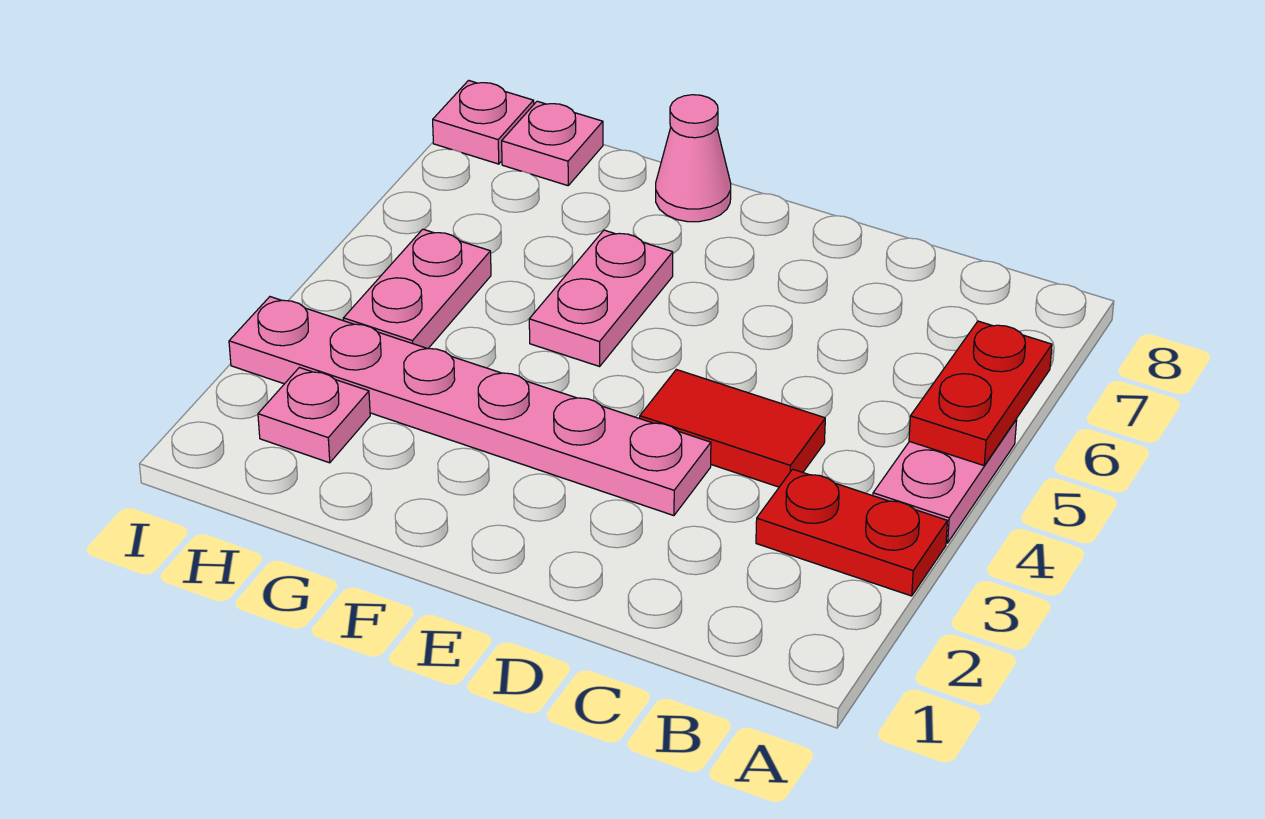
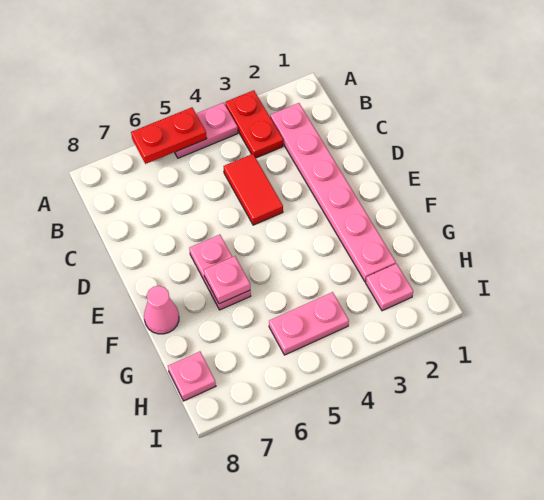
pink plate D3:I3 level 1 -> pink plate B2:G2 level 1
pink plate F5:F6 level 1 -> pink plate E6:F6 level 1
pink plate I8 level 1 -> pink plate F6 level 2

